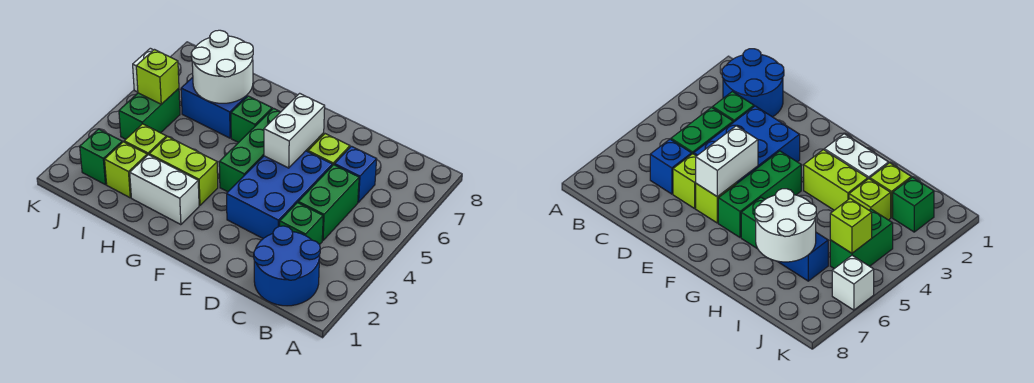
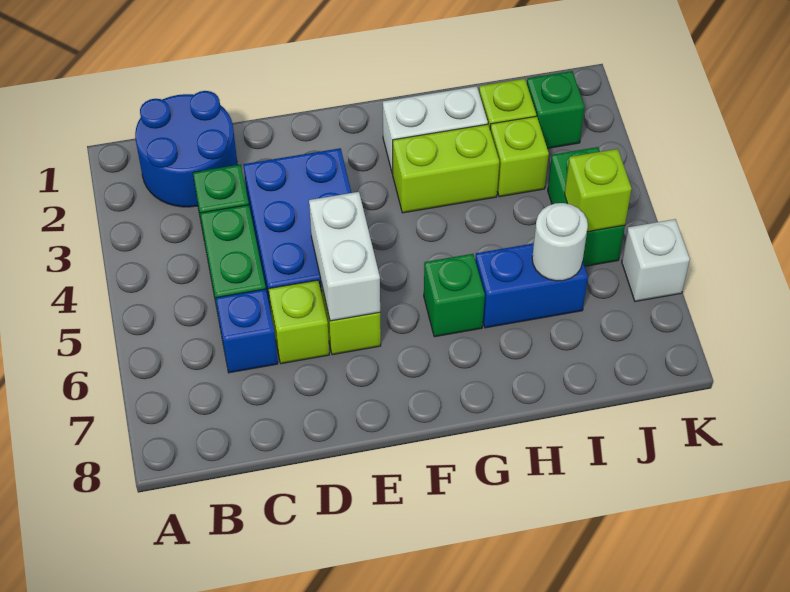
green brick F4:F6 level 1 -> none
white round brick H6:I7 level 2 -> white round brick I6 level 2

